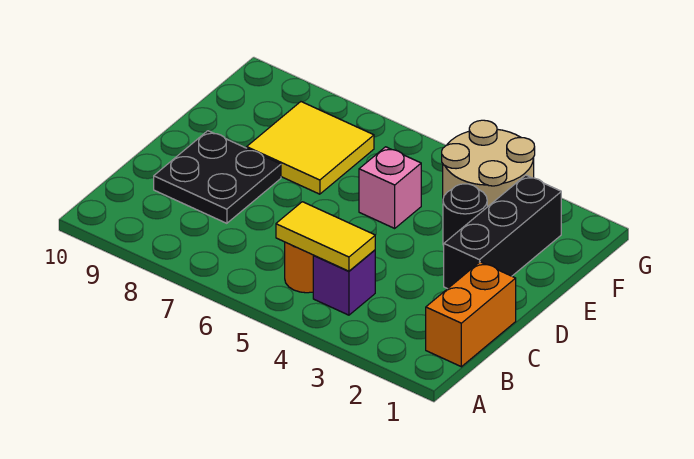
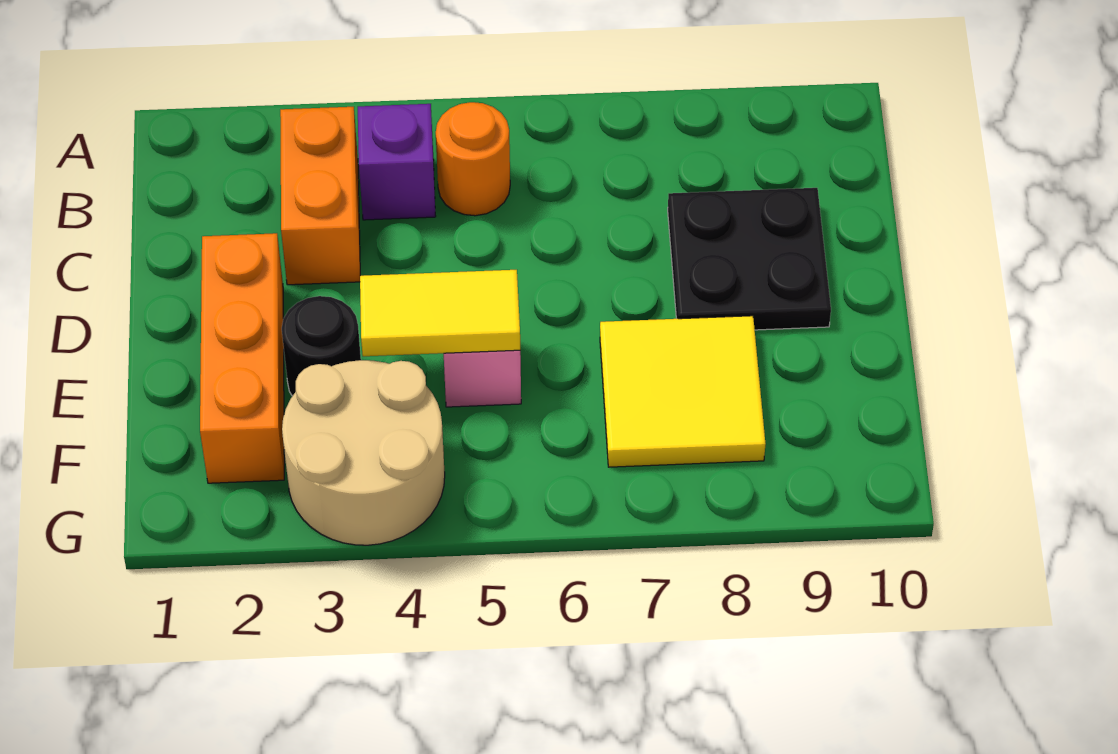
orange brick B1:C1 level 1 -> orange brick B3:C3 level 1
yellow tile B4:B5 level 2 -> yellow tile E4:E5 level 2
black brick D2:F2 level 1 -> orange brick D2:F2 level 1

